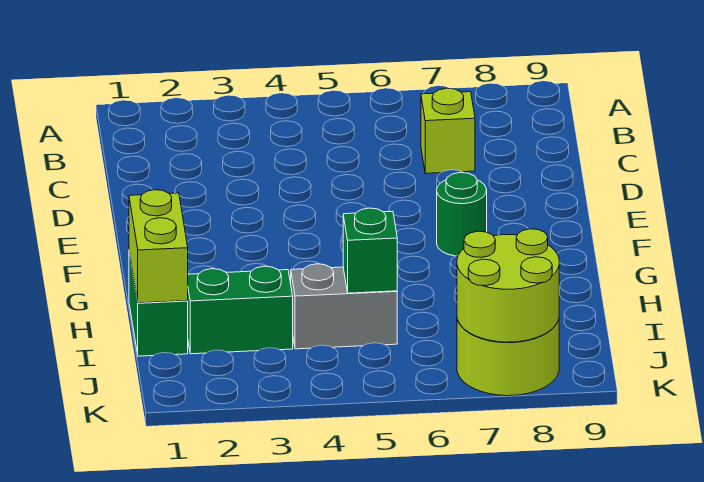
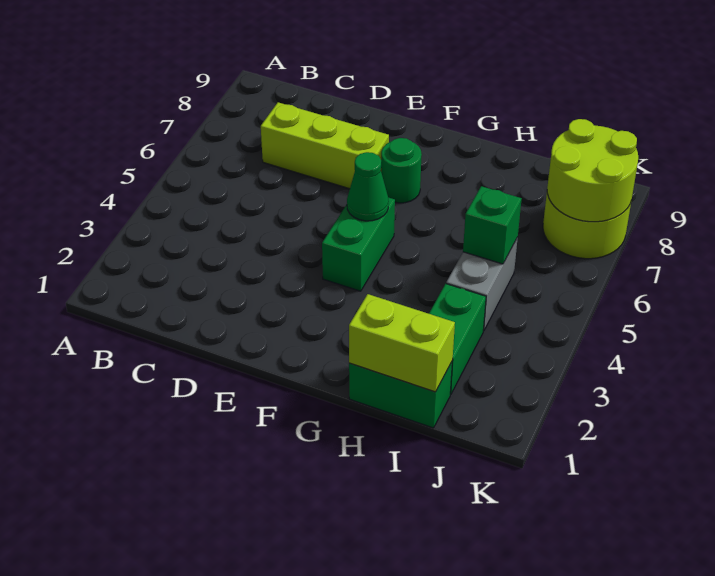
lime brick C7 level 1 -> lime brick C7:E7 level 1
none -> green brick F4:F5 level 1
none -> green cone F5 level 2

